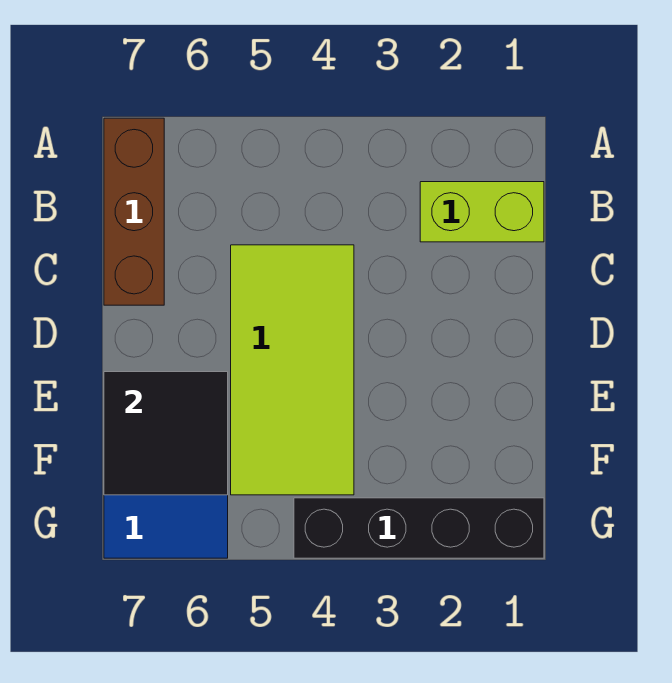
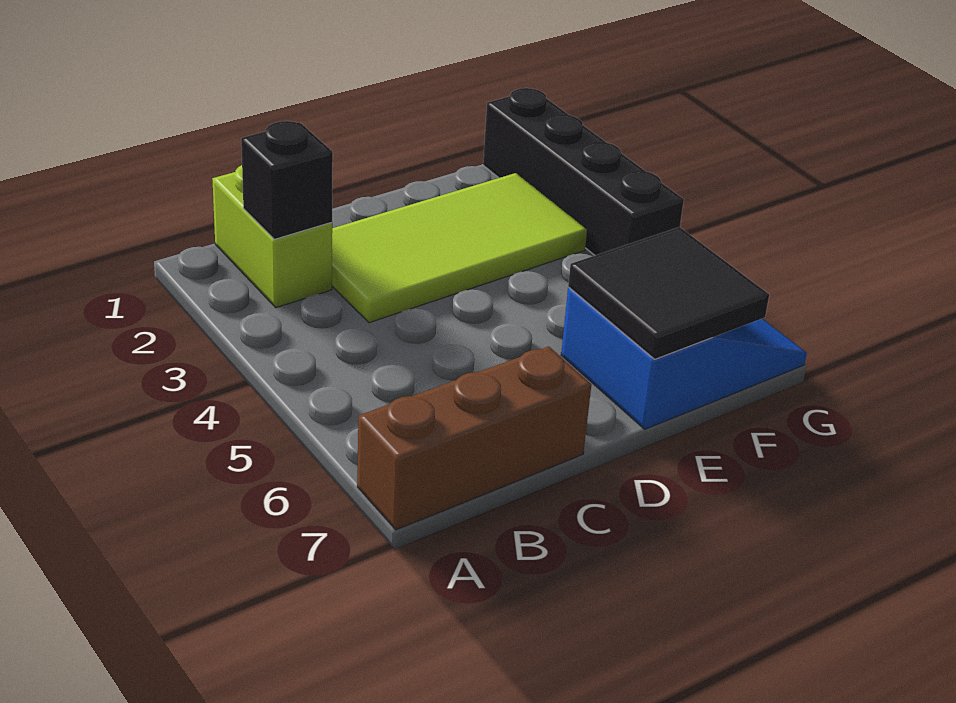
none -> black brick B2 level 2
lime tile C4:F5 level 1 -> lime tile C2:F3 level 1

